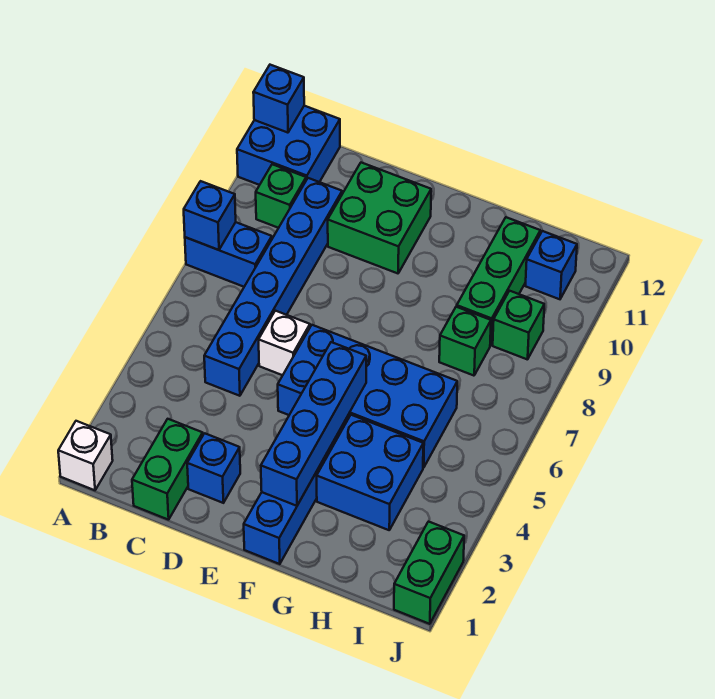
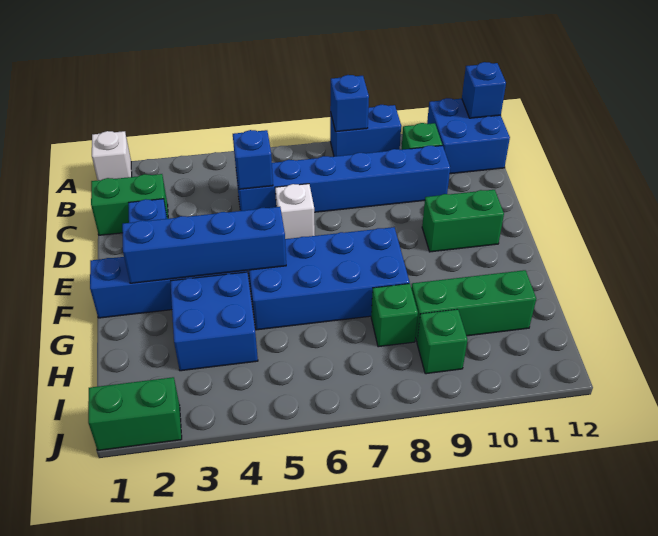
blue brick A8:B8 level 1 -> blue brick A8:A9 level 1
green brick D10:E11 level 1 -> green brick E10:E11 level 1
blue brick E5:H6 level 1 -> blue brick F5:G8 level 1
blue brick I11 level 1 -> blue brick C5 level 2

